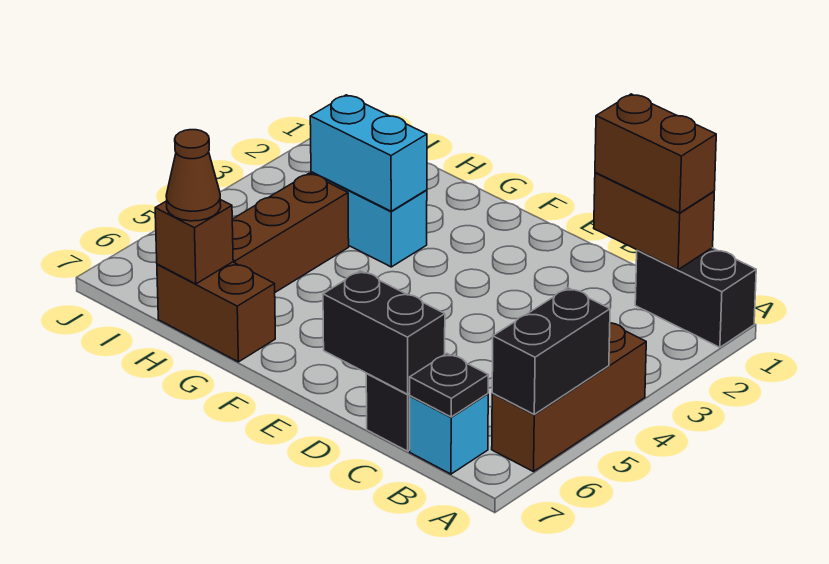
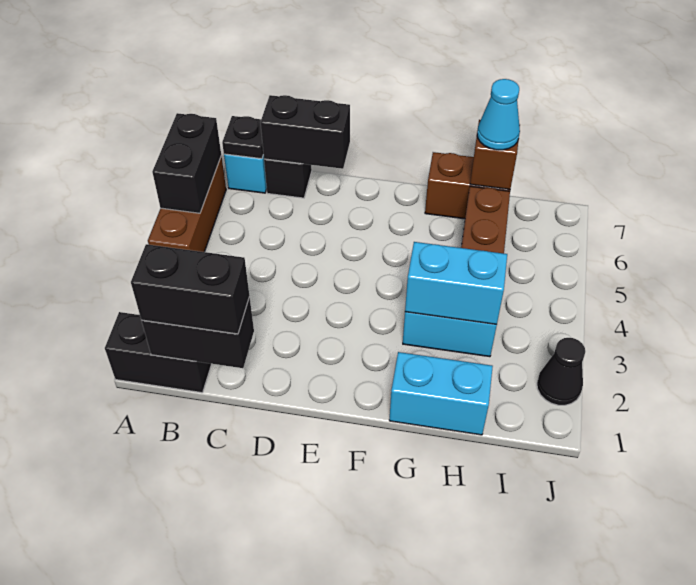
brown brick B1:C1 level 2 -> black brick B1:C1 level 2
brown brick B1:C1 level 3 -> black brick B1:C1 level 3
none -> cyan brick G1:H1 level 1
brown cone H7 level 3 -> cyan cone H7 level 3
none -> black cone J2 level 1

